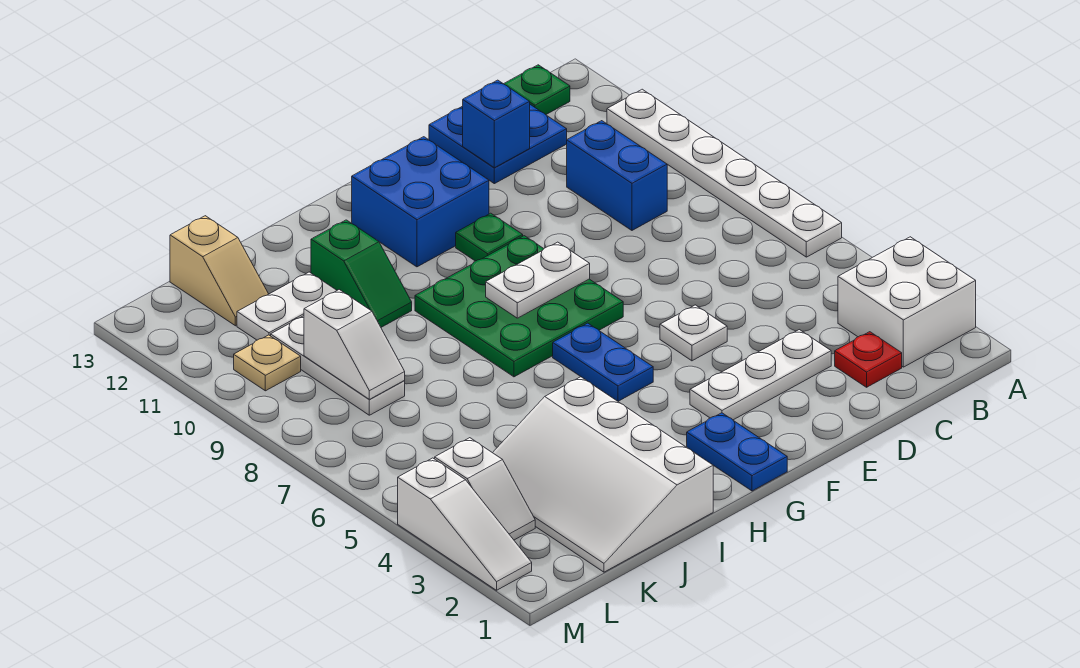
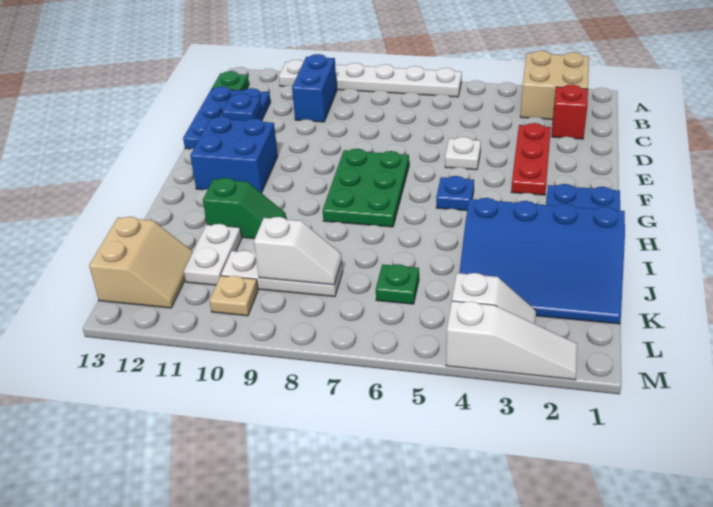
white brick A2:B3 level 1 -> tan brick A2:B3 level 1
red plate C2 level 1 -> red brick C2 level 1
blue brick C9:C10 level 1 -> blue brick B10:C10 level 1
blue plate C12:D13 level 1 -> blue plate C12:E13 level 1
white plate D3:F3 level 1 -> red plate D3:F3 level 1
blue brick D12 level 2 -> blue plate D12 level 2
green plate F7:H9 level 1 -> green plate F7:H8 level 1
white plate F8:G8 level 2 -> none
green plate F10 level 1 -> green plate K6 level 1
blue plate G5:G6 level 1 -> blue plate G5 level 1
white slope I1:K4 level 1 top I -> blue slope I1:K4 level 1 top I
tan slope K12:K13 level 1 top 13 -> tan slope K12:L13 level 1 top 13

